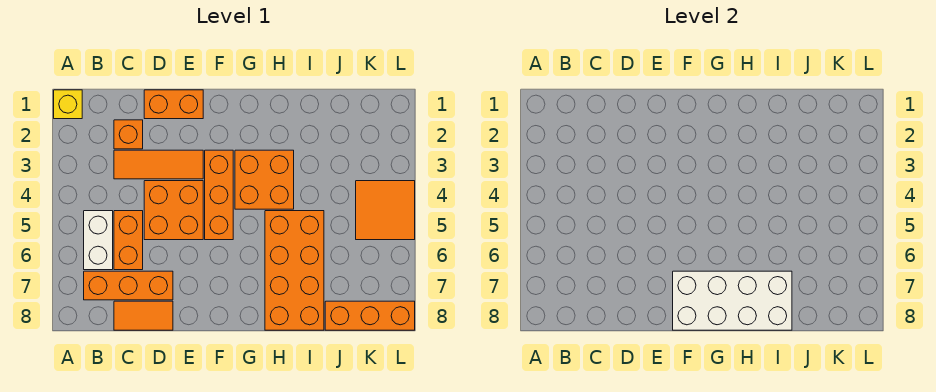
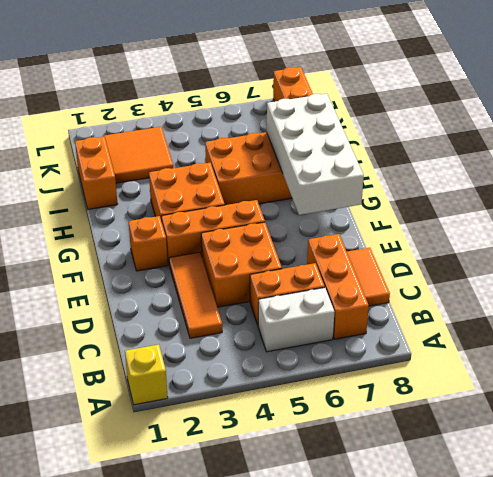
orange brick C2 level 1 -> orange brick F2 level 1
orange brick D1:E1 level 1 -> orange brick I1:J1 level 1
orange tile K4:L5 level 1 -> orange tile J2:K3 level 1

